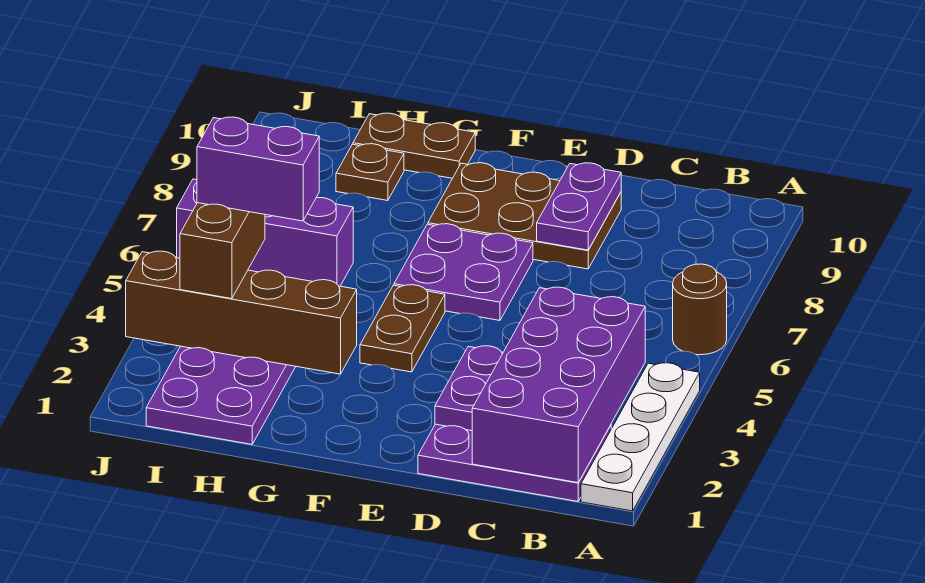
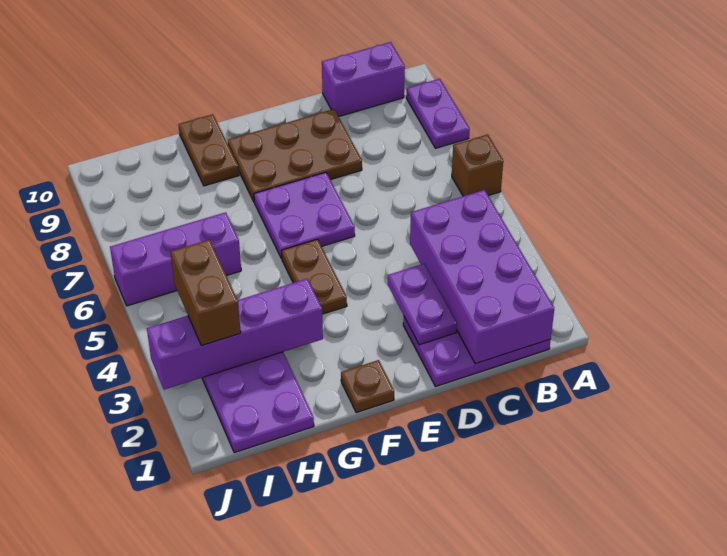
white plate A1:A4 level 1 -> none
brown round brick A6 level 1 -> brown brick A6 level 1
purple plate D8:D9 level 2 -> purple plate A8:A9 level 1
brown brick G3:J3 level 2 -> purple brick G3:J3 level 2
brown plate G10:H10 level 1 -> brown plate G9:G10 level 1
purple brick H4:I4 level 4 -> purple brick B10:C10 level 1
brown plate H9 level 1 -> brown plate F1 level 1

